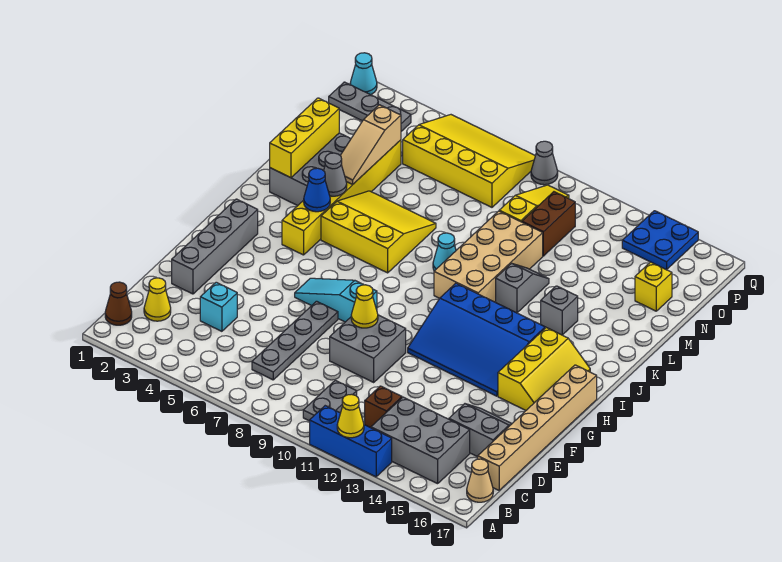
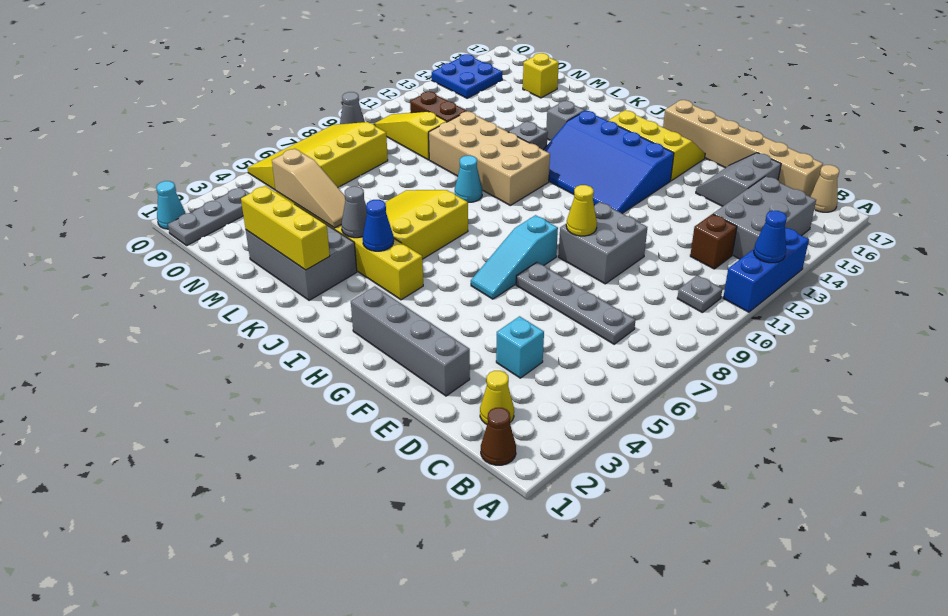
yellow cone A12 level 2 -> blue cone A12 level 2
grey plate B10:C10 level 1 -> grey plate B10 level 1
blue slope G11:I14 level 1 top I -> blue slope G12:J14 level 1 top 14

